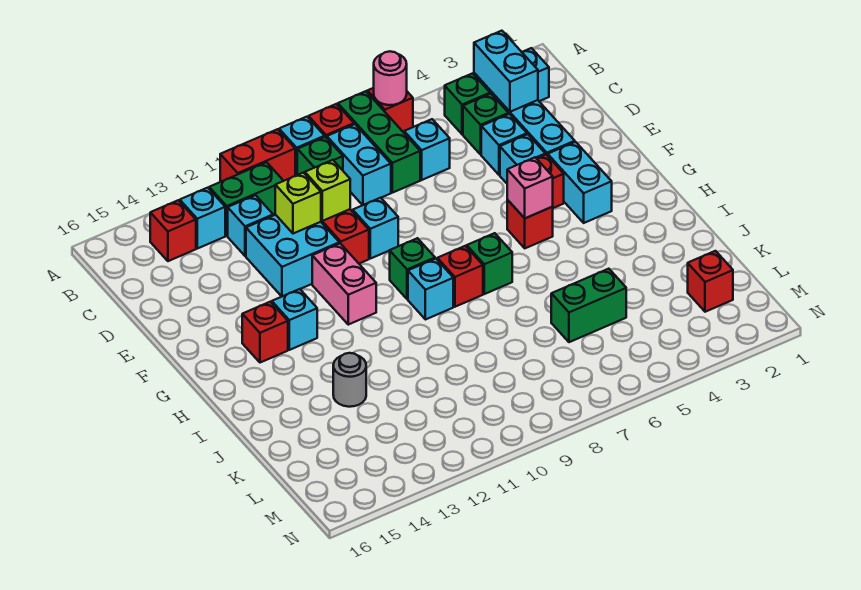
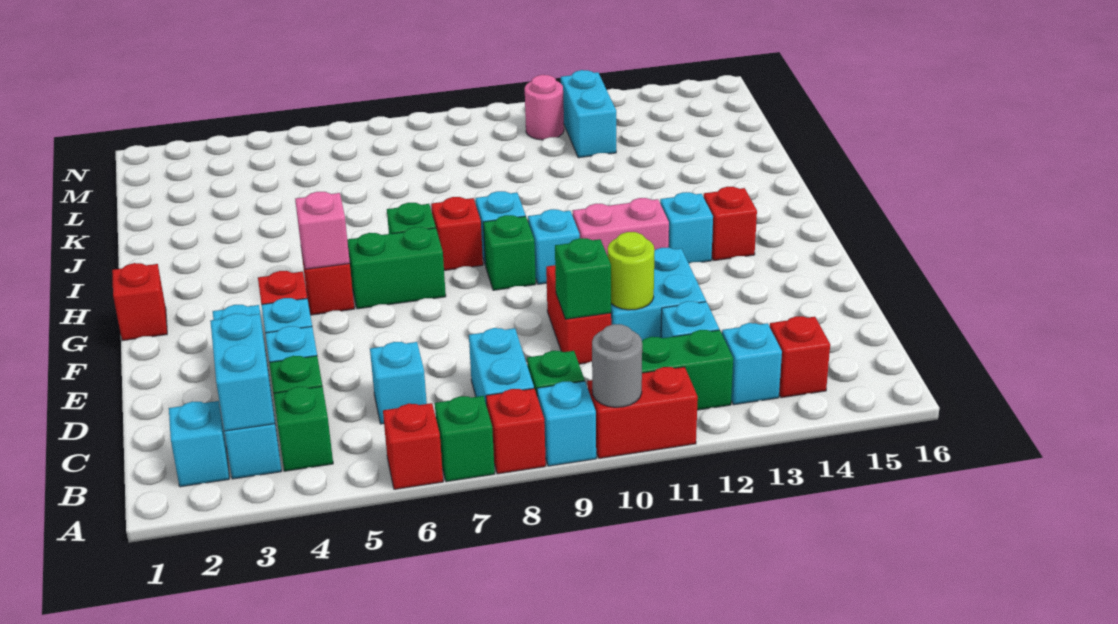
pink round brick A6 level 2 -> pink round brick M11 level 1
green brick A7:C7 level 1 -> green brick A7 level 1
lime brick D10 level 2 -> green brick D10 level 2
lime brick D11 level 2 -> lime round brick D11 level 2
cyan brick E9 level 1 -> cyan brick G10 level 1
cyan brick F3:G3 level 1 -> cyan brick L12:M12 level 1
pink brick F11:G11 level 1 -> pink brick G11:G12 level 1
grey round brick J13 level 1 -> grey round brick A10 level 2
green brick K5:K6 level 1 -> green brick G6:G7 level 1
red brick L2 level 1 -> red brick G1 level 1

